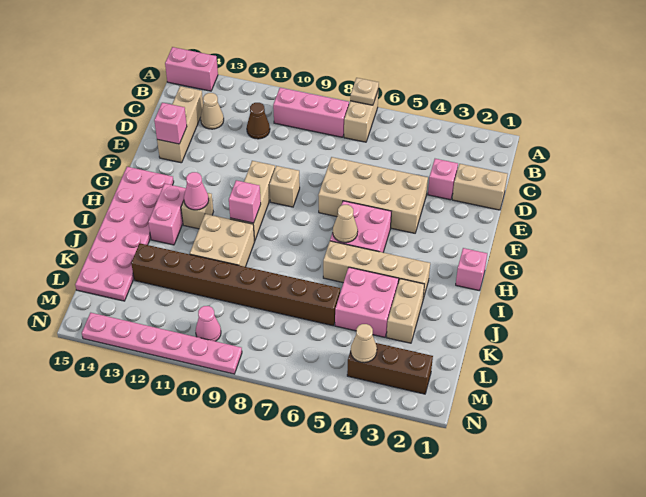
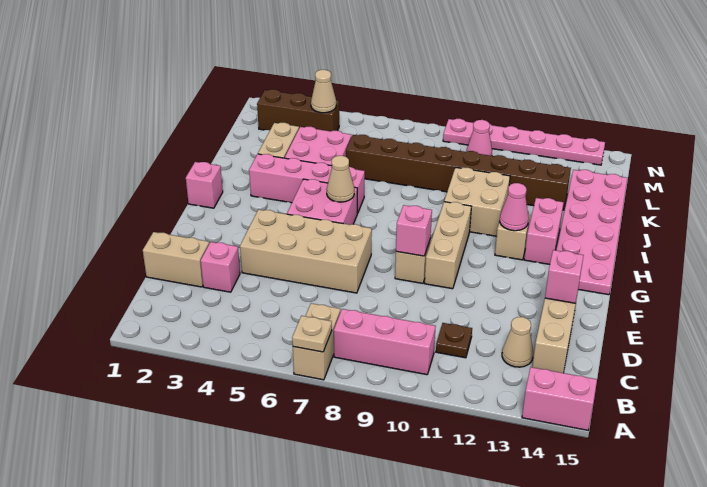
brown cone C11 level 1 -> brown plate C11 level 1
pink brick H10 level 2 -> pink brick F9 level 2
tan brick I3:I6 level 1 -> pink brick I3:I6 level 1

